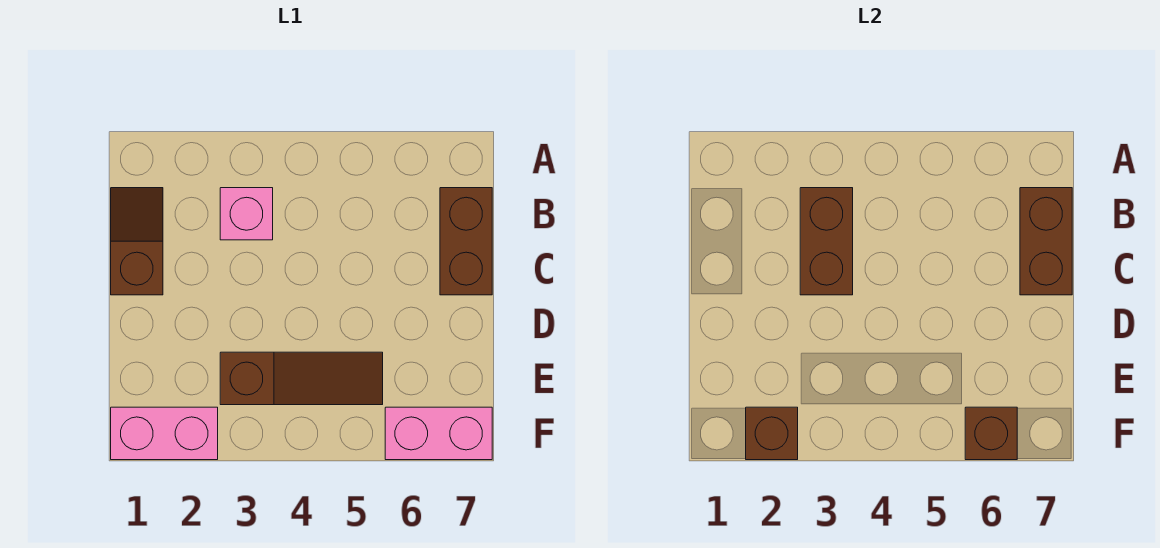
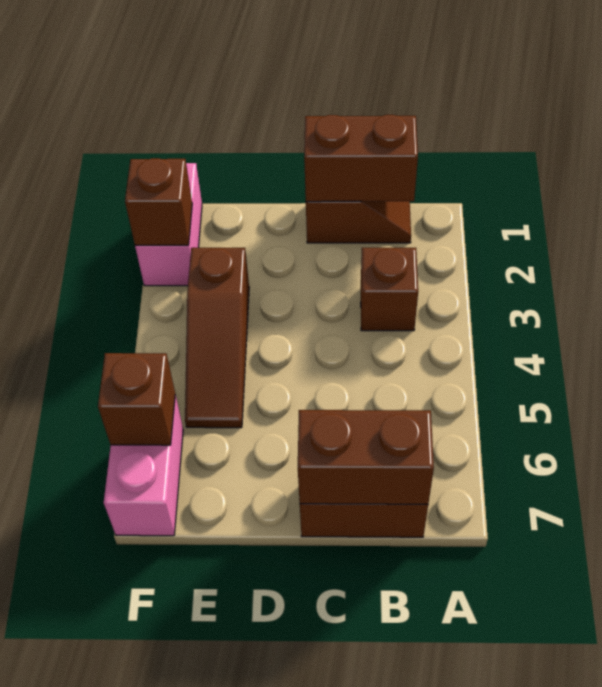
pink brick B3 level 1 -> brown brick B3 level 1
brown brick B3:C3 level 2 -> brown brick B1:C1 level 2

